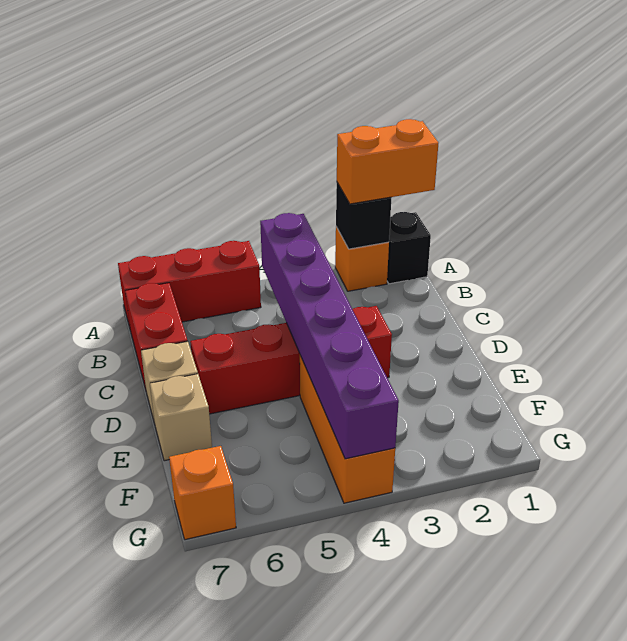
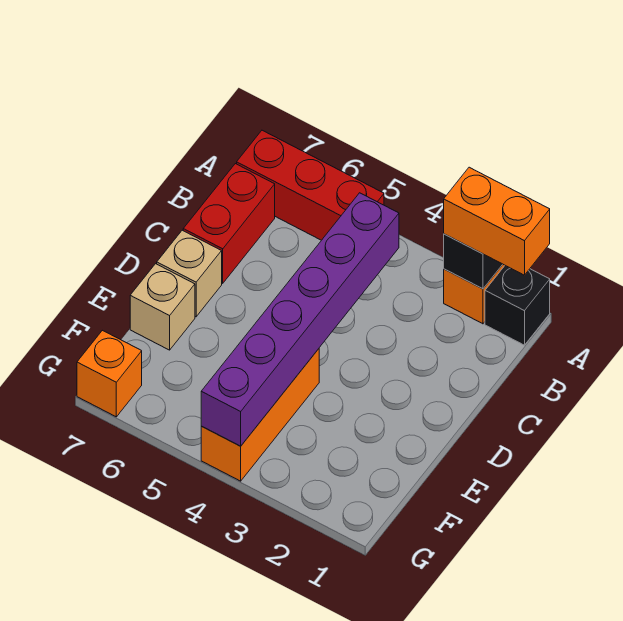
red brick D3:D6 level 1 -> none

